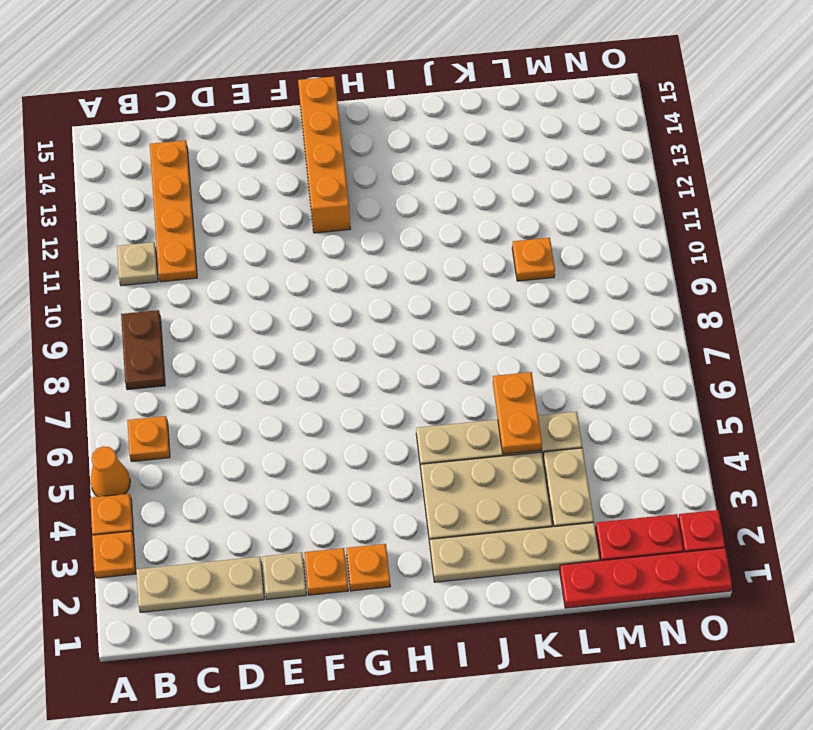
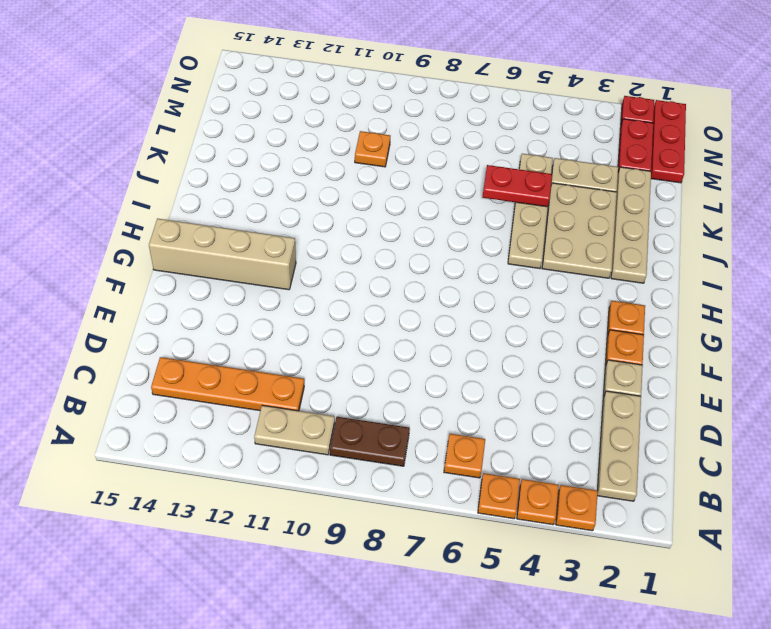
orange cone A5 level 1 -> orange plate A5 level 1
tan plate B11 level 1 -> tan plate B10:B11 level 1
orange brick G12:G15 level 1 -> tan brick G12:G15 level 1
orange plate K5:K6 level 2 -> red plate K5:K6 level 2
red plate L1:O1 level 1 -> red plate M1:O1 level 1

